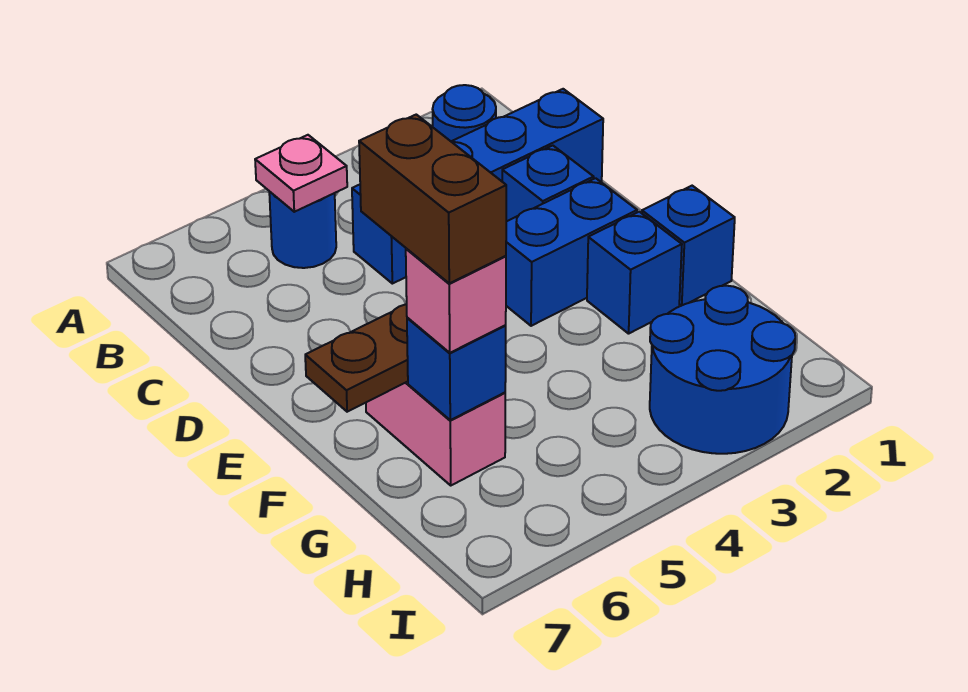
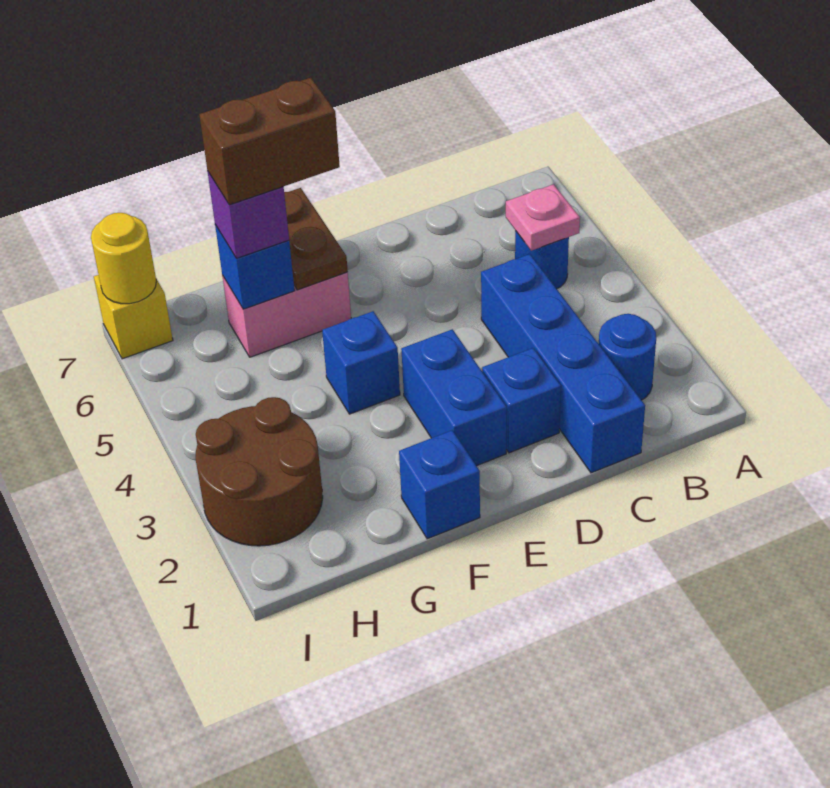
blue brick F2 level 1 -> blue brick F4 level 1
pink brick G6 level 3 -> purple brick G6 level 3
blue round brick H2:I3 level 1 -> brown round brick H2:I3 level 1
none -> yellow brick I7 level 1
none -> yellow round brick I7 level 2

